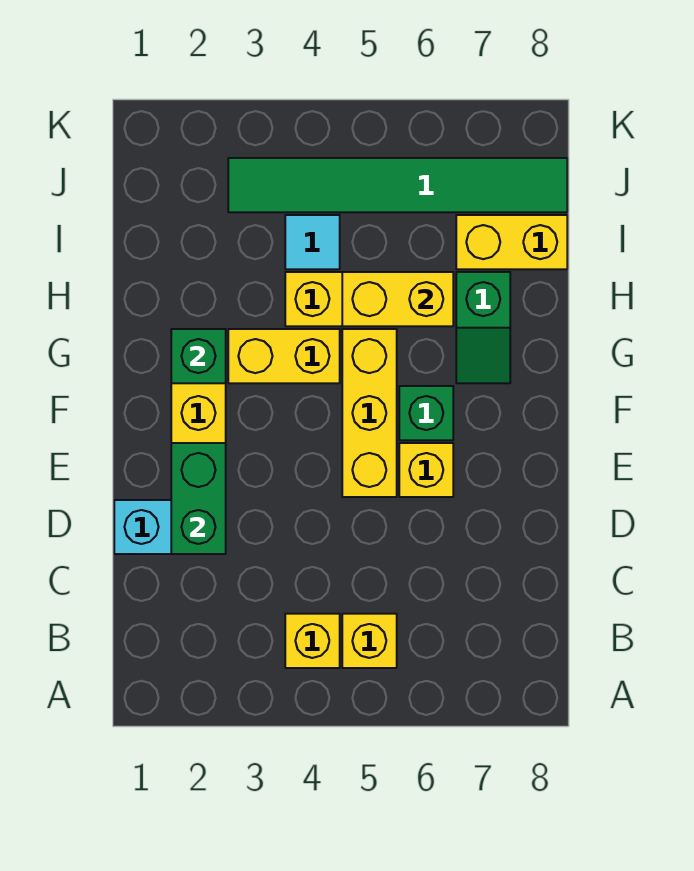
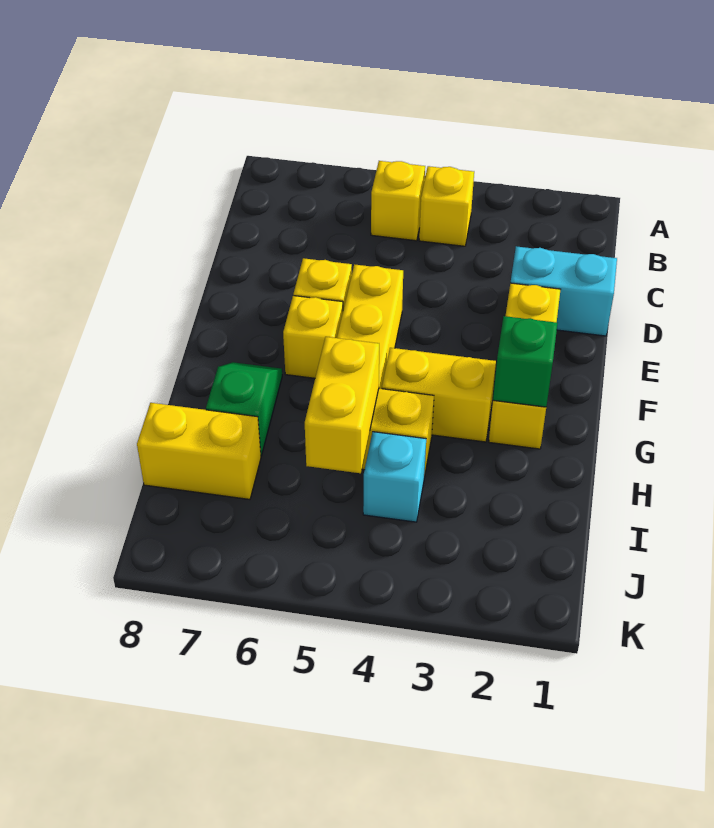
green brick D2:E2 level 2 -> none
green brick F6 level 1 -> yellow brick F6 level 1
yellow brick H5:H6 level 2 -> yellow brick H5:I5 level 2
cyan tile I4 level 1 -> cyan brick I4 level 1
green tile J3:J8 level 1 -> none

